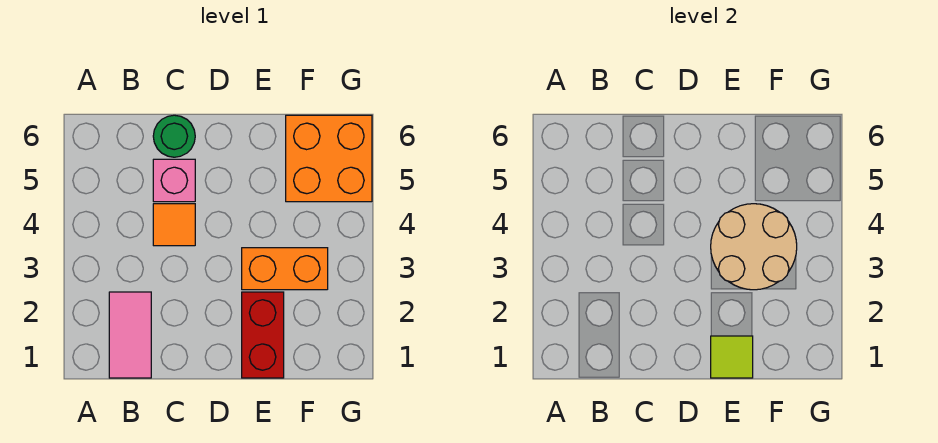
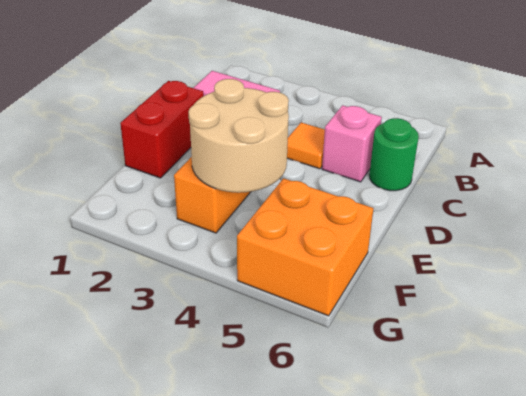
red brick E1:E2 level 1 -> red brick D1:E1 level 1
lime tile E1 level 2 -> none

